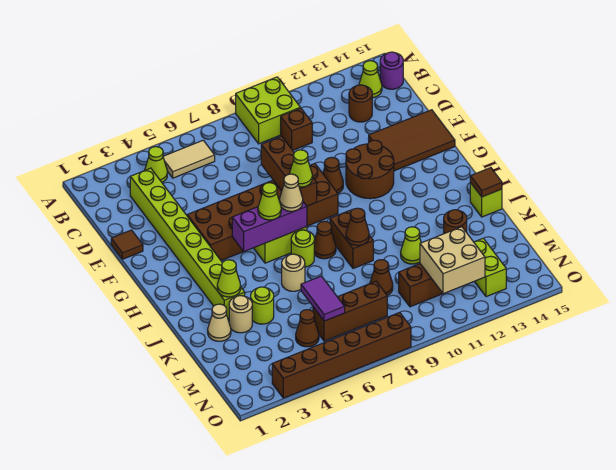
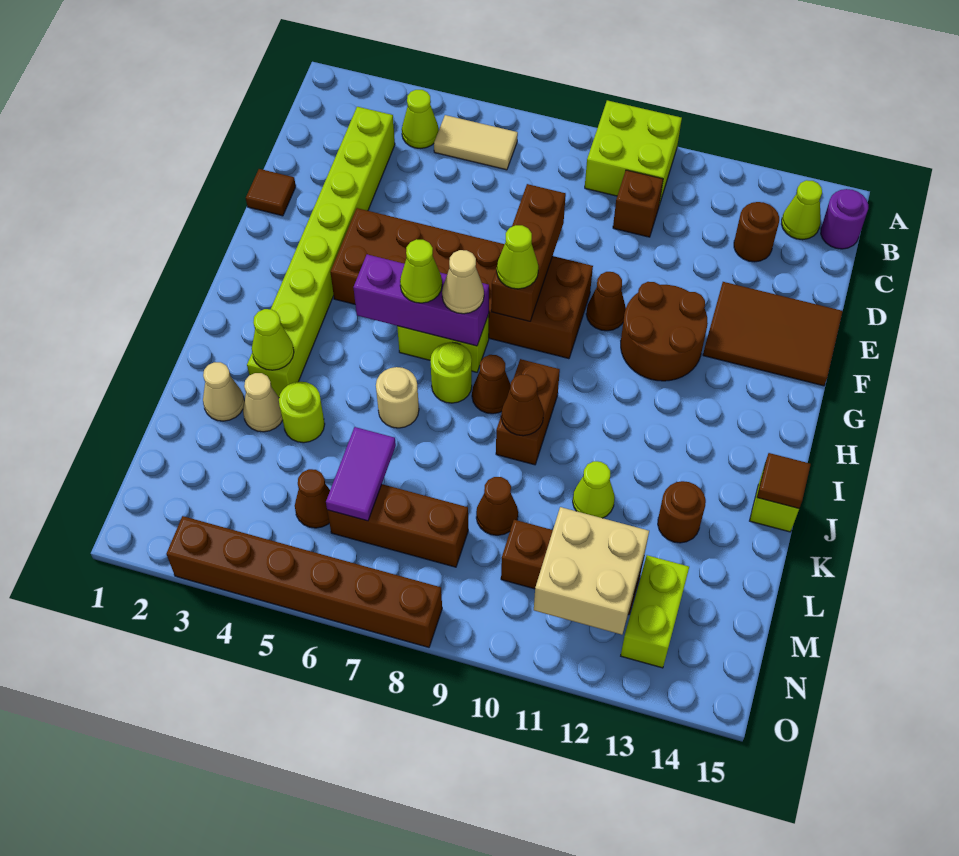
tan round brick K3 level 1 -> tan cone K3 level 1

